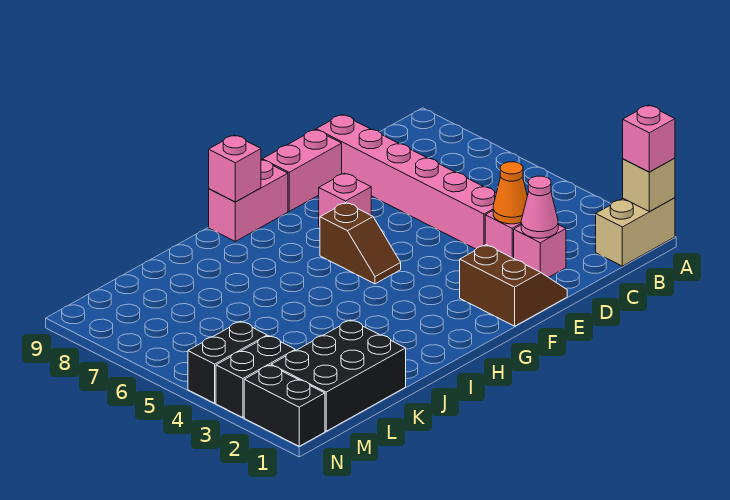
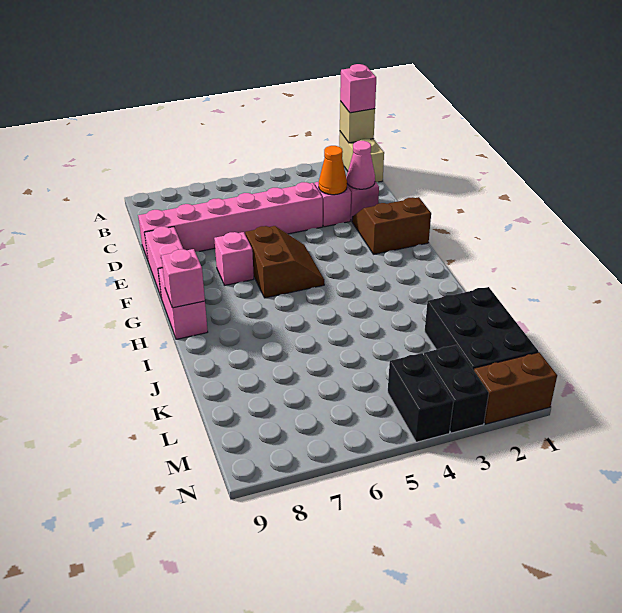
brown slope G5:G6 level 1 top 6 -> brown slope F5:G6 level 1 top 6
black brick N1:N2 level 1 -> brown brick N1:N2 level 1

